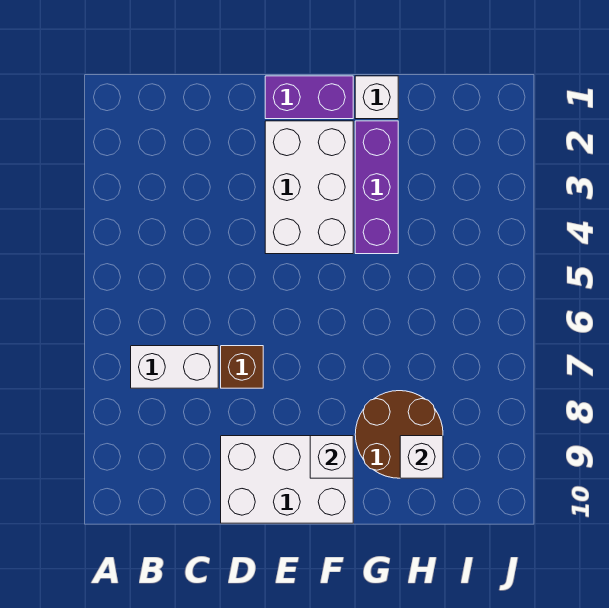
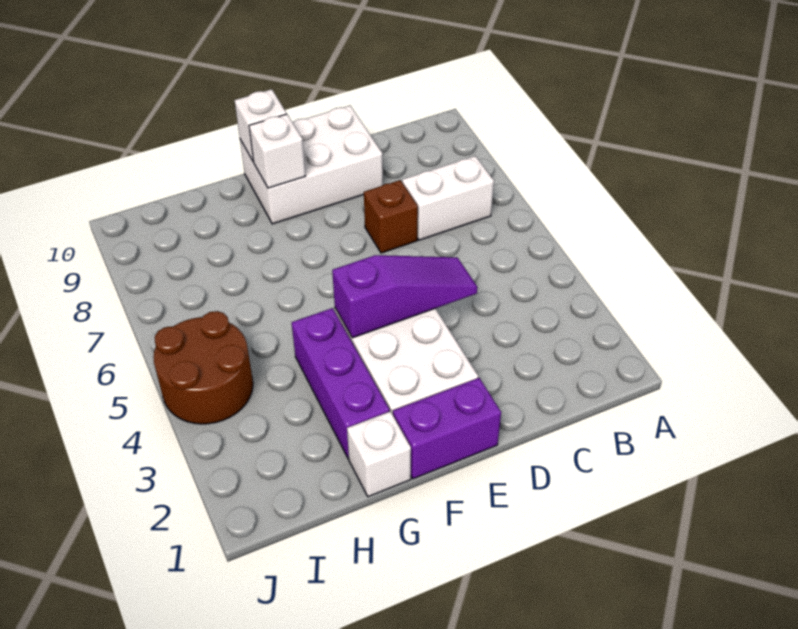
none -> purple slope D4:F4 level 2 top F
brown round brick G8:H9 level 1 -> brown round brick I4:J5 level 1
white brick H9 level 2 -> white brick F10 level 2

